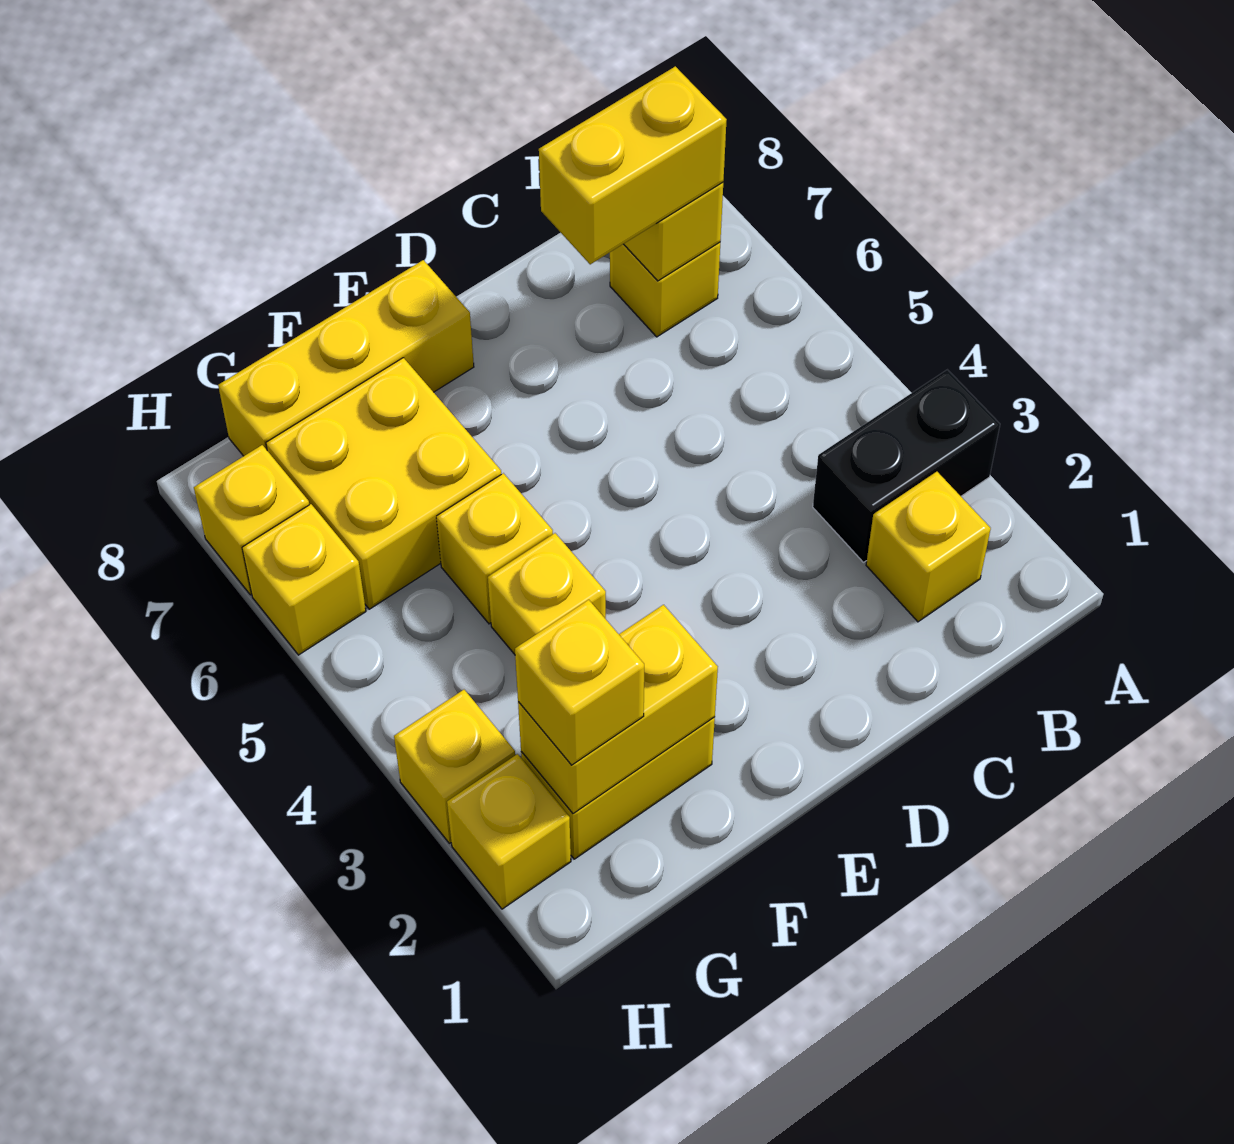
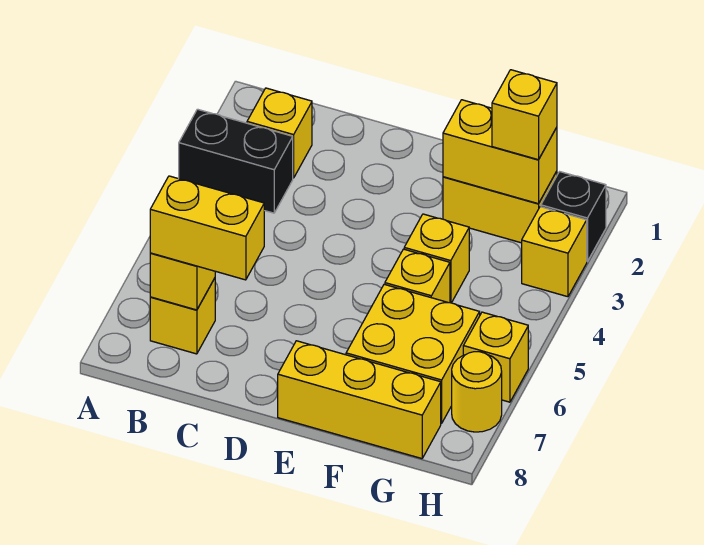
yellow brick H2 level 1 -> black brick H2 level 1
yellow brick H7 level 1 -> yellow round brick H7 level 1

